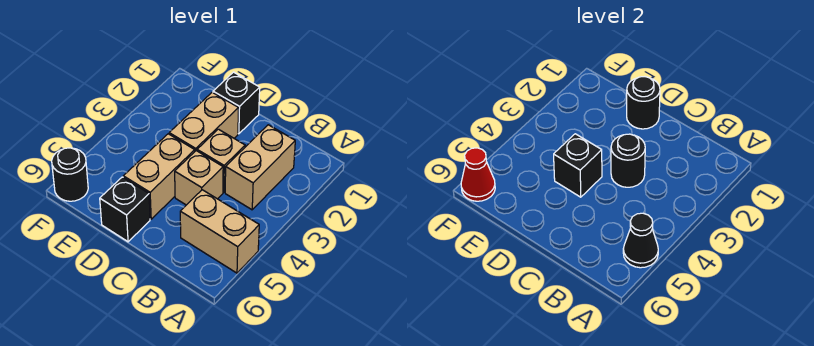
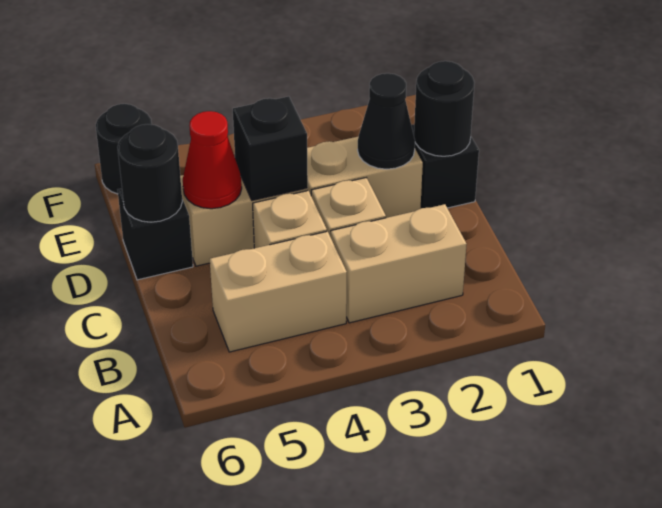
tan brick A5:B5 level 1 -> tan brick B4:B5 level 1
black cone A5 level 2 -> black cone D2 level 2
black round brick C3 level 2 -> black round brick D6 level 2
red cone F6 level 2 -> red cone D5 level 2

